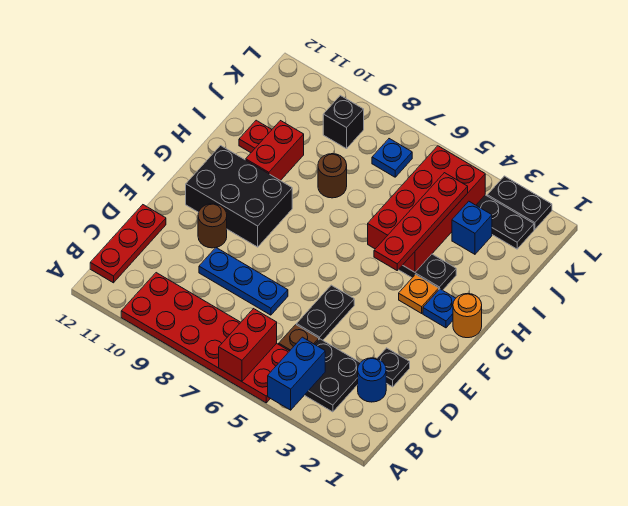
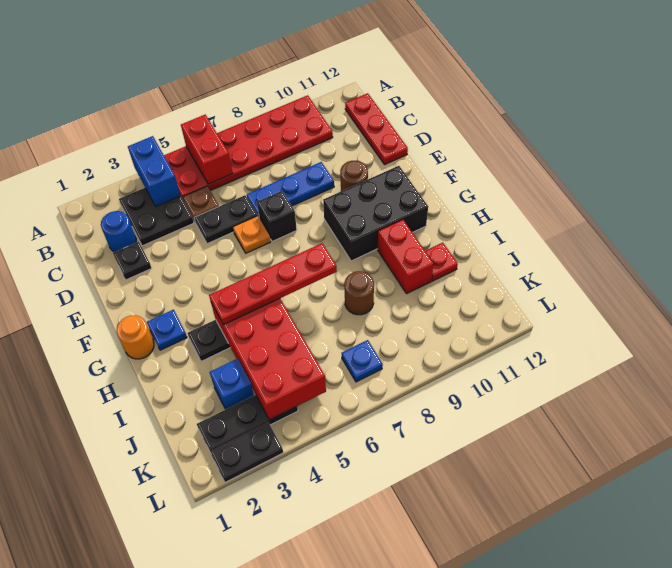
black plate D5:E5 level 1 -> black plate D5:D6 level 1
orange plate G3 level 1 -> orange plate E6 level 1
red plate G4:J4 level 3 -> red plate H4:H7 level 3
black brick K9 level 1 -> black brick E7 level 1

